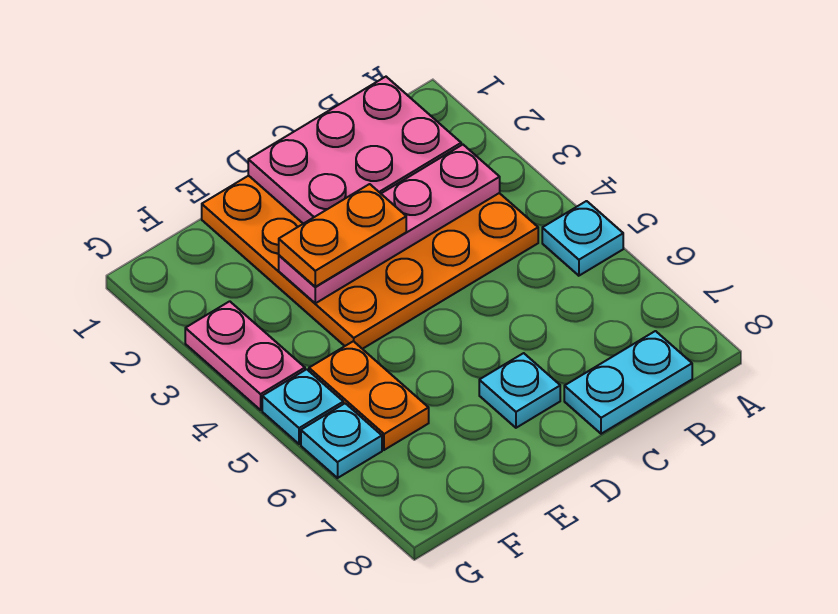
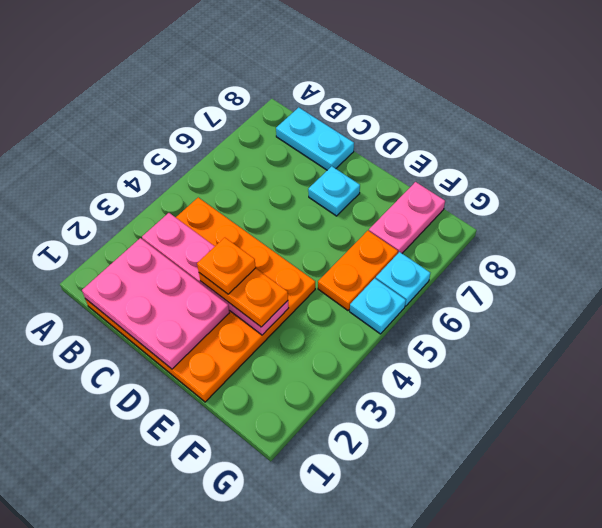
cyan plate A5 level 1 -> none
none -> orange plate D3 level 4
pink plate G3:G4 level 1 -> pink plate F7:F8 level 1

